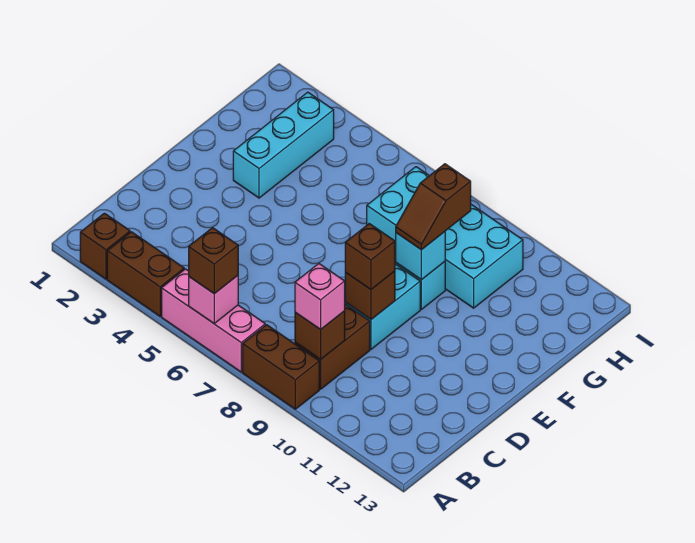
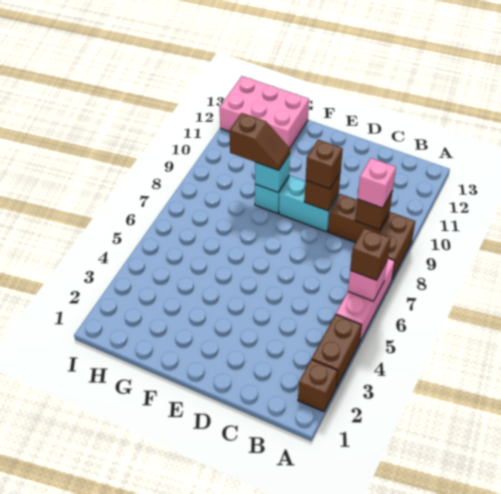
cyan brick F3:H3 level 1 -> none
cyan brick G7:H10 level 1 -> none
none -> pink brick G12:I13 level 1

